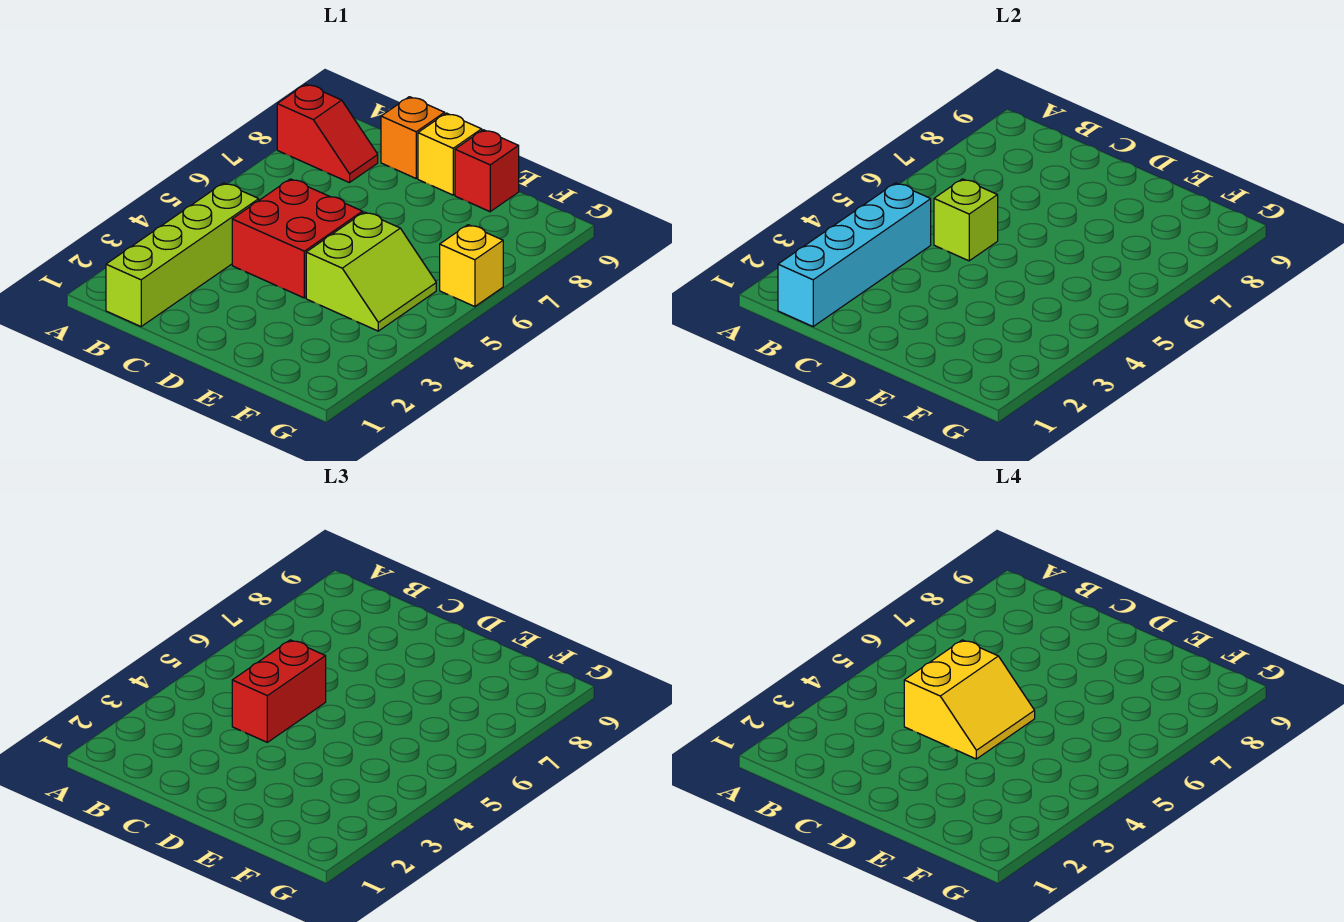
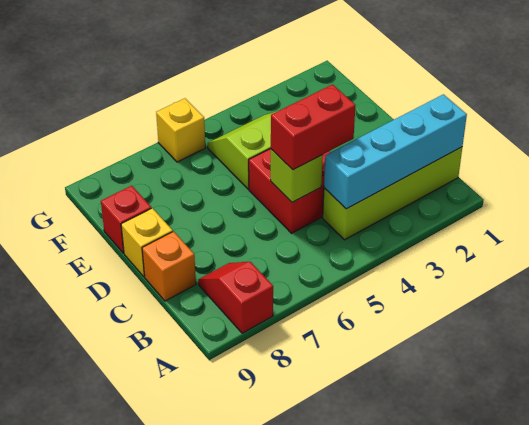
yellow slope C4:D5 level 4 top C -> none

